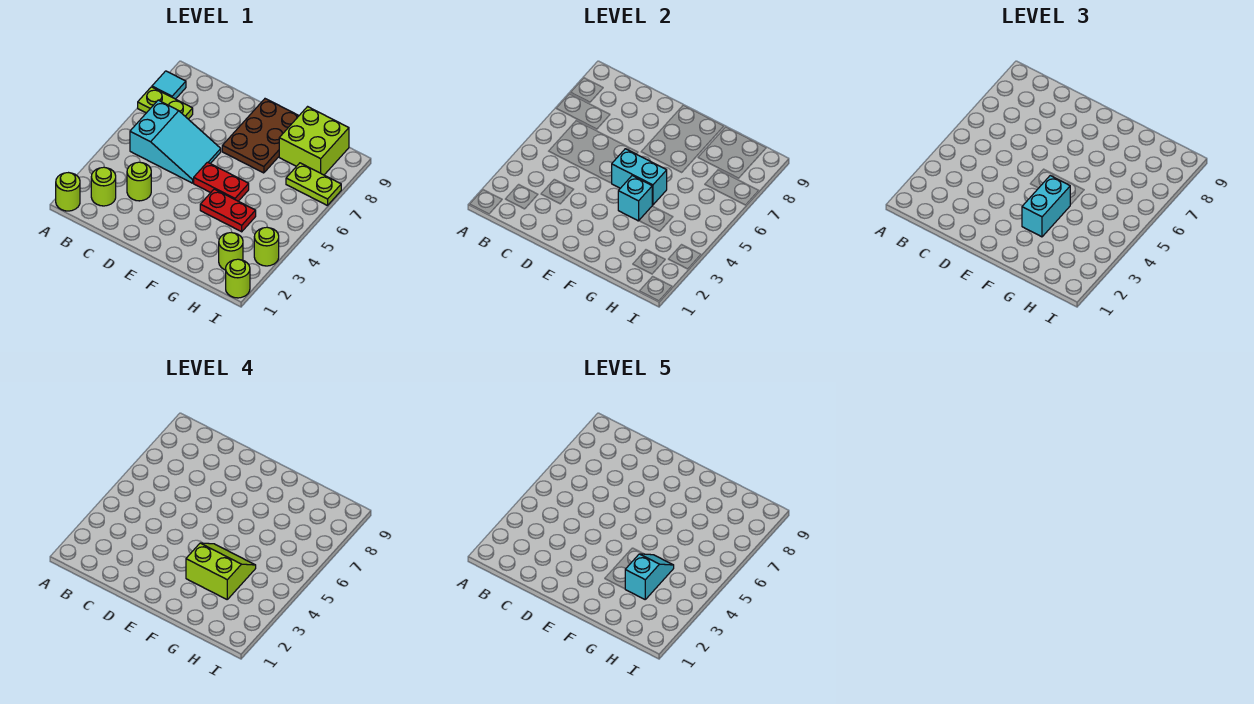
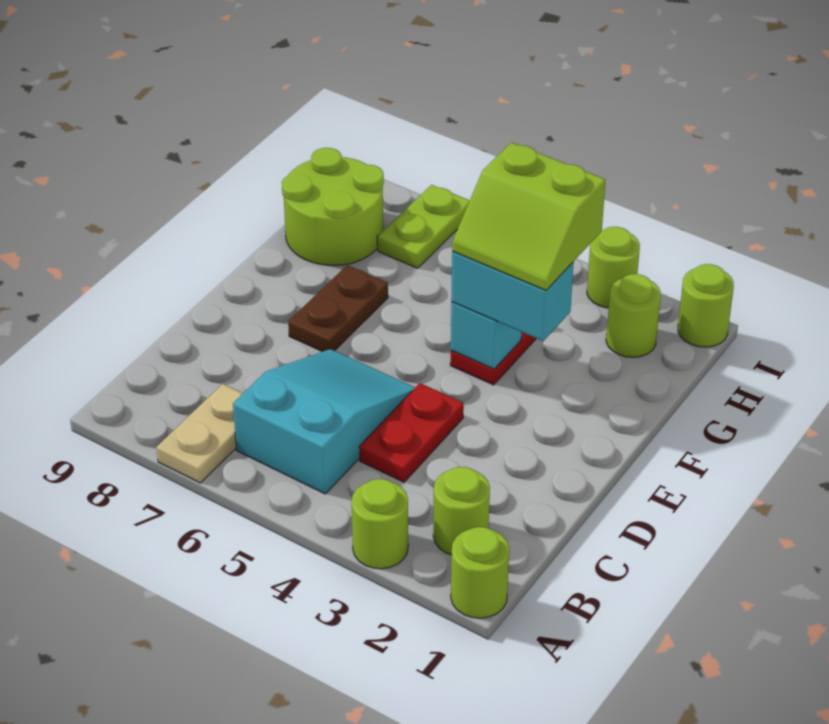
lime plate A7:B7 level 1 -> tan plate A7:B7 level 1
cyan tile A8 level 1 -> none
lime round brick C3 level 1 -> lime round brick A3 level 1
red plate E5:F5 level 1 -> red plate C4:D4 level 1
cyan brick E5:F5 level 2 -> none
brown plate E7:F9 level 1 -> brown plate E7:F7 level 1
lime slope F3:G4 level 4 top 3 -> lime slope F3:G4 level 4 top G
cyan slope G3:G4 level 5 top 3 -> none
lime brick G8:H9 level 1 -> lime round brick G8:H9 level 1

